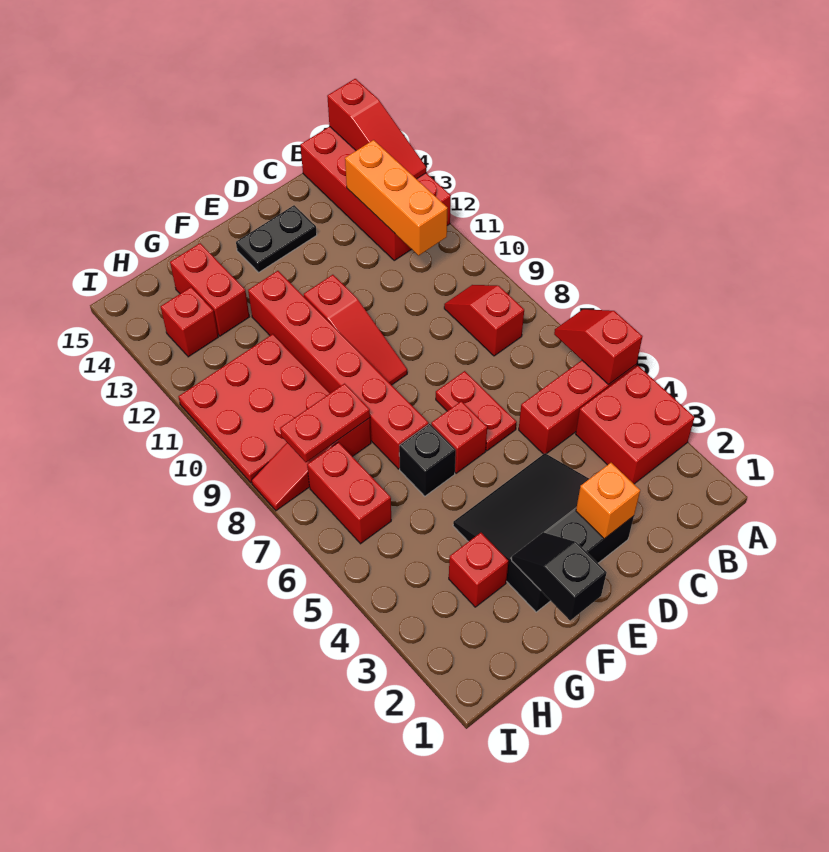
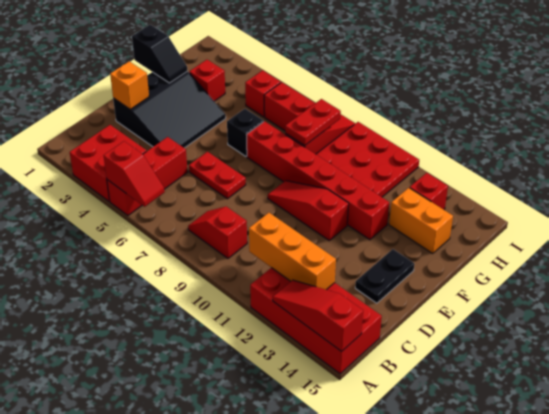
red slope B8:B9 level 1 top 8 -> red slope B8:B9 level 1 top 9
red brick E6 level 1 -> red brick H5 level 1
red brick G13:G14 level 1 -> orange brick G13:G14 level 1

